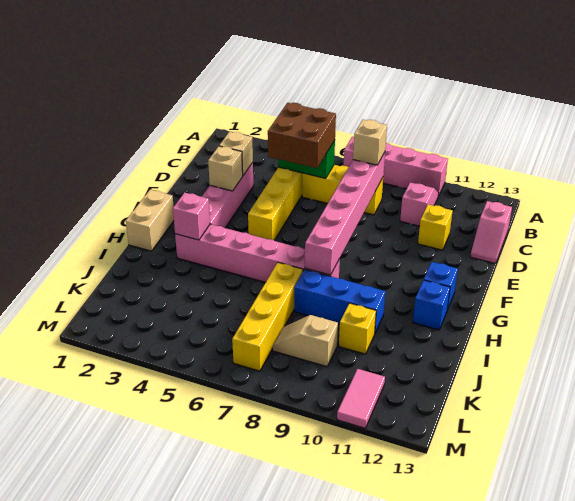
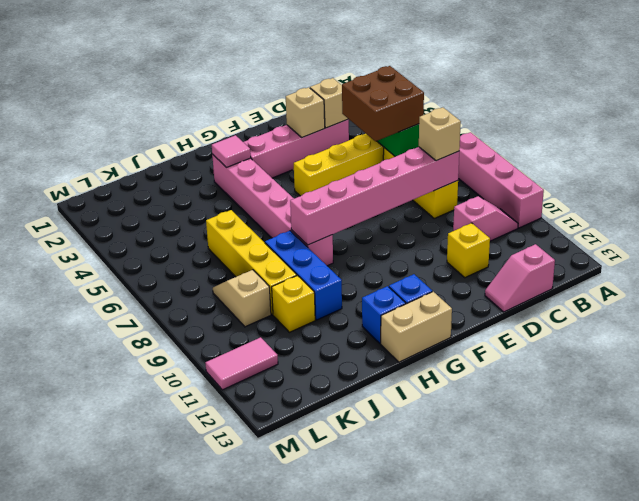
tan brick G1:H1 level 1 -> tan brick G13:H13 level 1
pink brick H3 level 2 -> pink tile H3 level 2
yellow brick I7:L7 level 1 -> yellow brick J6:J9 level 1

